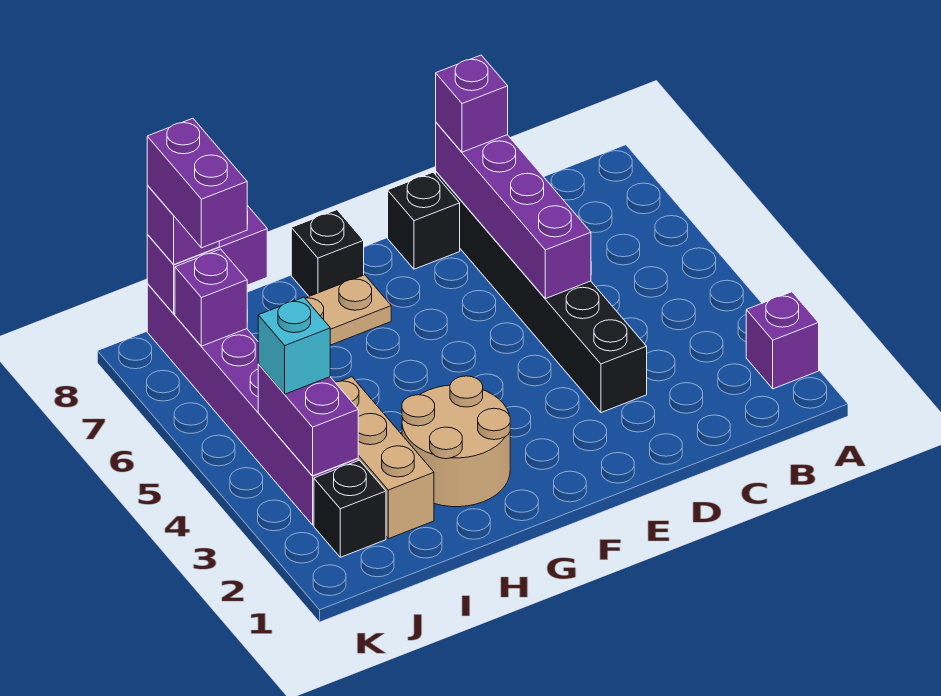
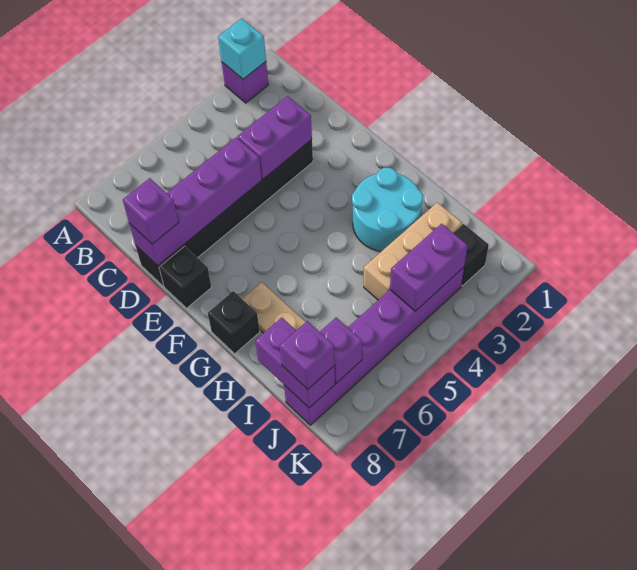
tan round brick G2:H3 level 1 -> cyan round brick G2:H3 level 1
cyan brick J4 level 3 -> cyan brick A2 level 2
purple brick J7:J8 level 4 -> purple brick D3:D4 level 2

